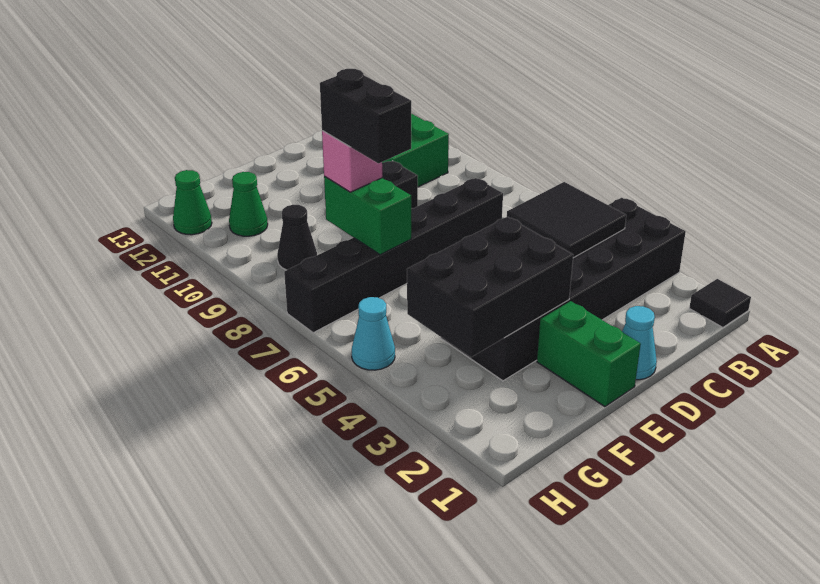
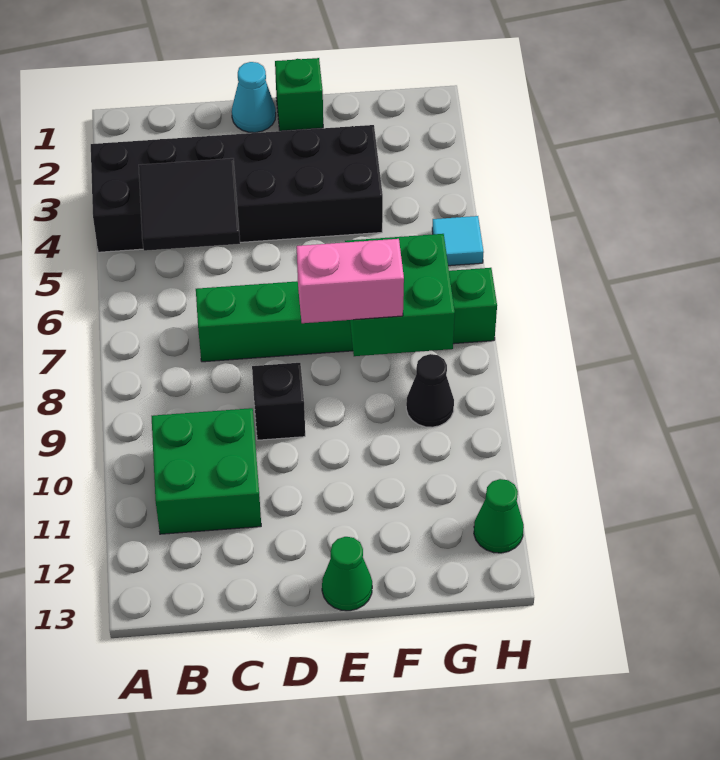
black tile A1 level 1 -> none
black brick C7:H7 level 1 -> green brick C7:H7 level 1
green brick E1:E2 level 1 -> green brick E1 level 1
black brick E3:G4 level 2 -> none
green brick F7:F8 level 2 -> green brick F7:G8 level 2
black brick F7:F8 level 4 -> none
pink brick F8 level 3 -> pink brick E8:F8 level 3
green cone G11 level 1 -> green cone E13 level 1
cyan cone H5 level 1 -> cyan tile H5 level 1

